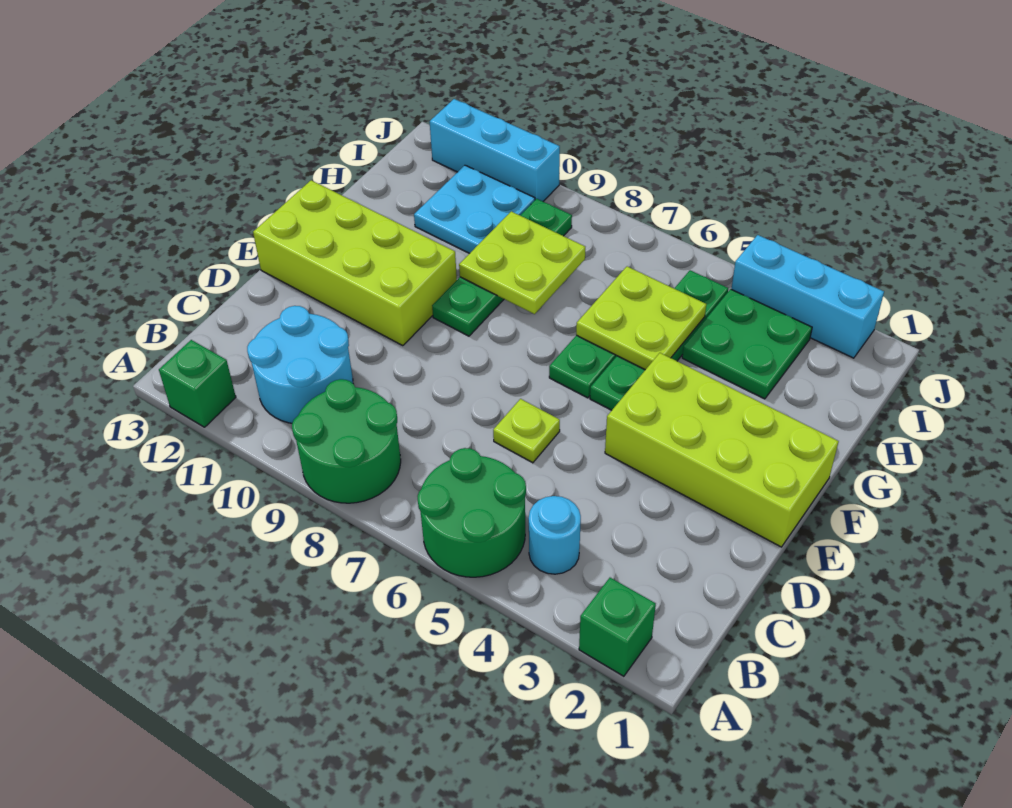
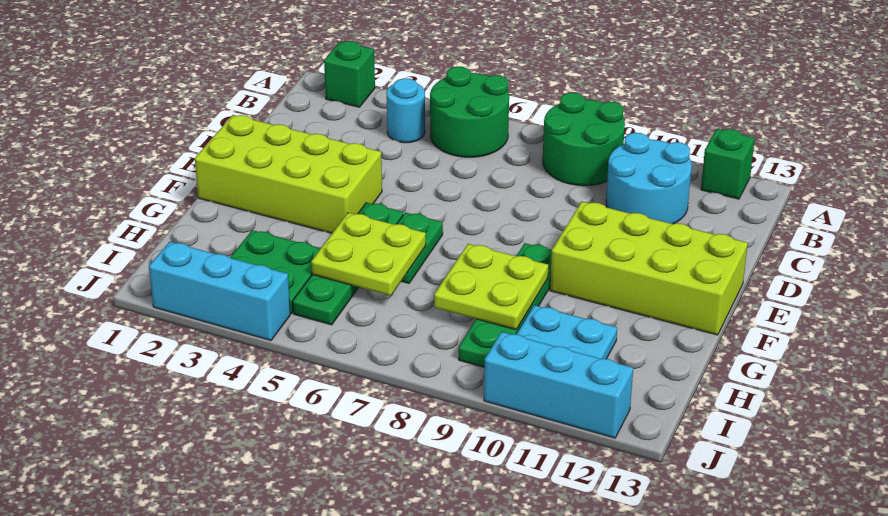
lime plate D6 level 1 -> none

